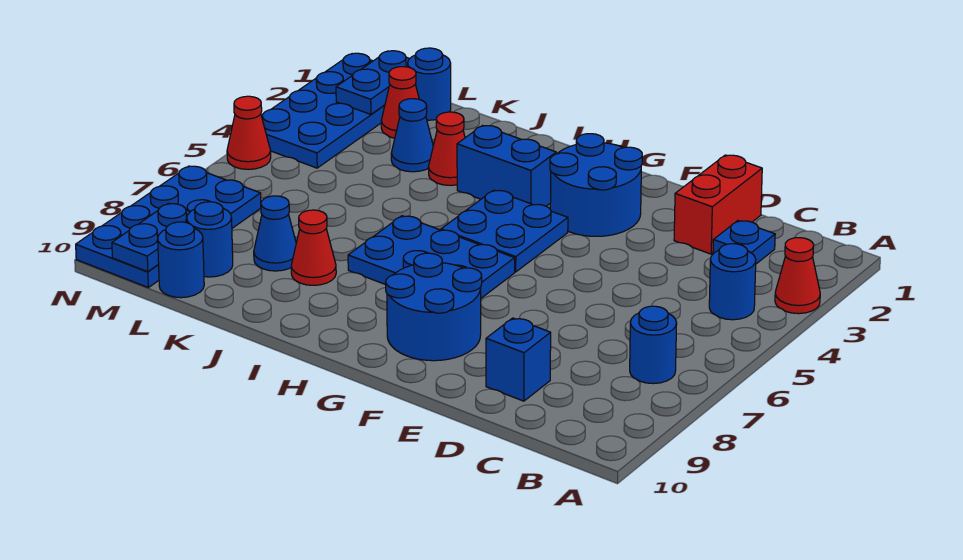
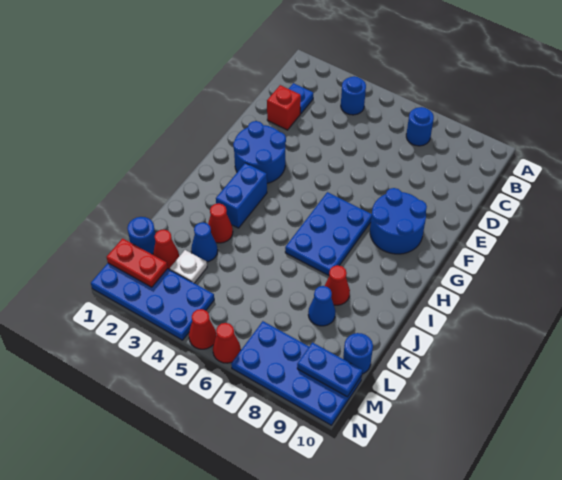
red cone A3 level 1 -> red cone N6 level 1
red brick D1:D2 level 1 -> red brick D2 level 1
blue brick D9 level 1 -> none
blue plate G4:H5 level 1 -> none
none -> white plate L3 level 1
blue round brick L9 level 1 -> none
blue plate M1:M2 level 2 -> red plate M1:M2 level 2

